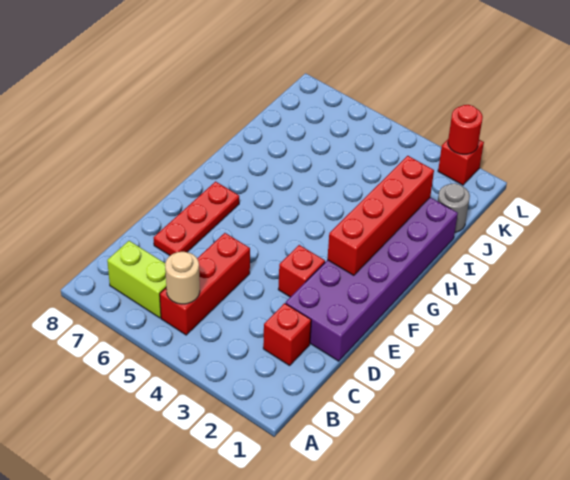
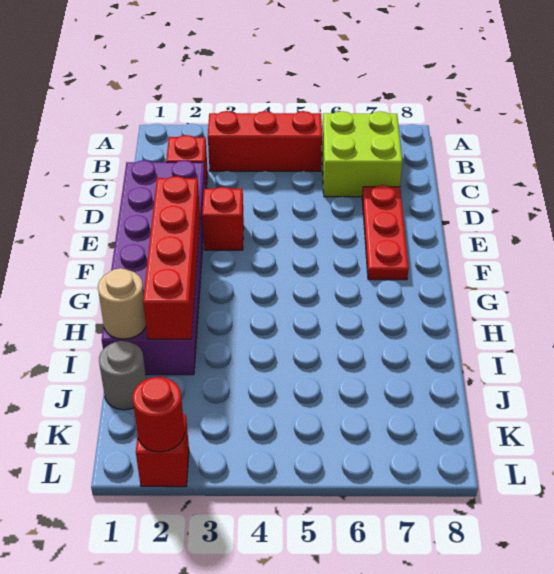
red brick B5:D5 level 1 -> red brick B3:B5 level 1
tan round brick B5 level 2 -> tan round brick I1 level 2
lime brick B6:B7 level 1 -> lime brick B6:C7 level 1

